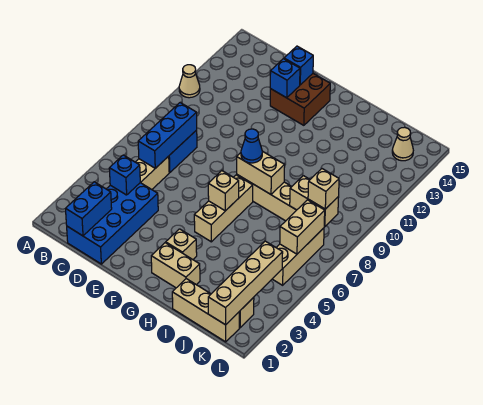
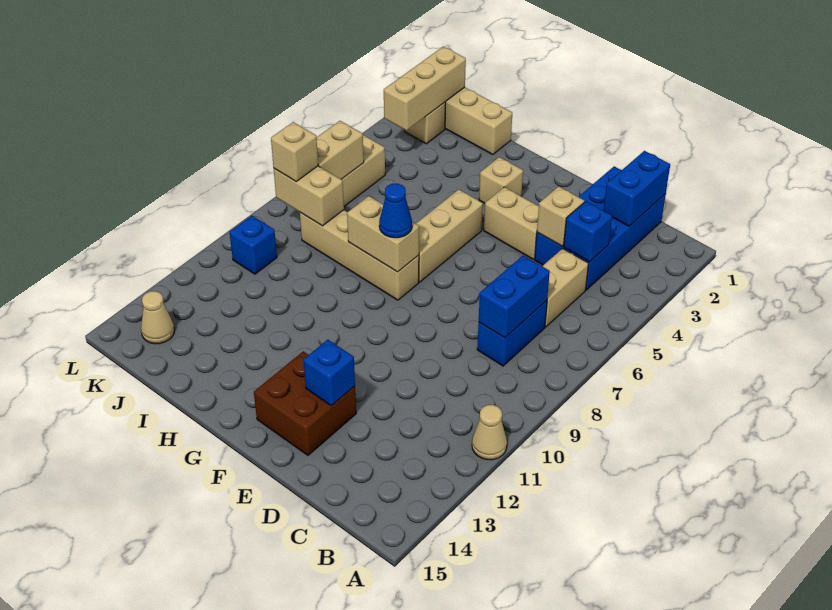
blue brick C6:C8 level 2 -> blue brick C7:C8 level 2
blue brick E14 level 2 -> blue brick K10 level 1
tan brick G2:H2 level 1 -> tan brick E4:F4 level 1
tan brick G6 level 2 -> tan brick D4 level 2
tan brick K1:K4 level 2 -> tan brick K1:K3 level 2

